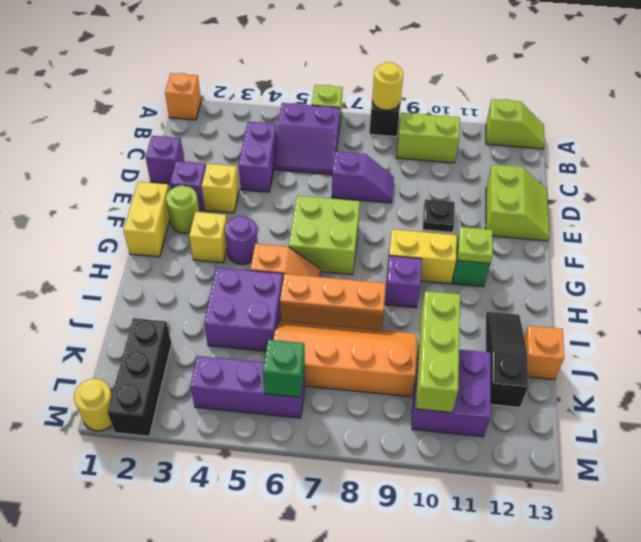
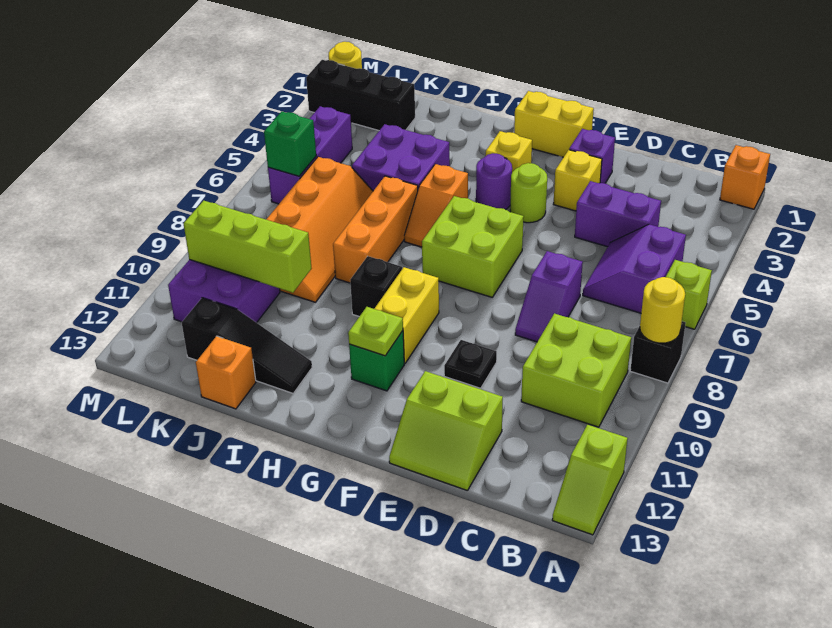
lime brick B9:B10 level 1 -> lime brick B9:C10 level 1
purple brick D1 level 1 -> none
lime round brick F2 level 1 -> lime round brick F4 level 1
purple brick H9 level 1 -> black brick H9 level 1

